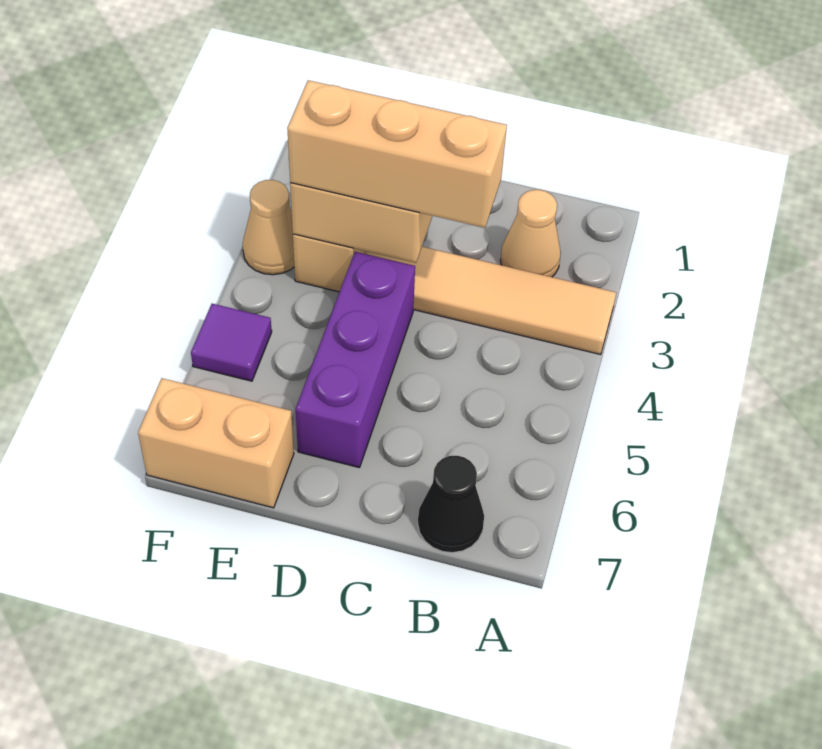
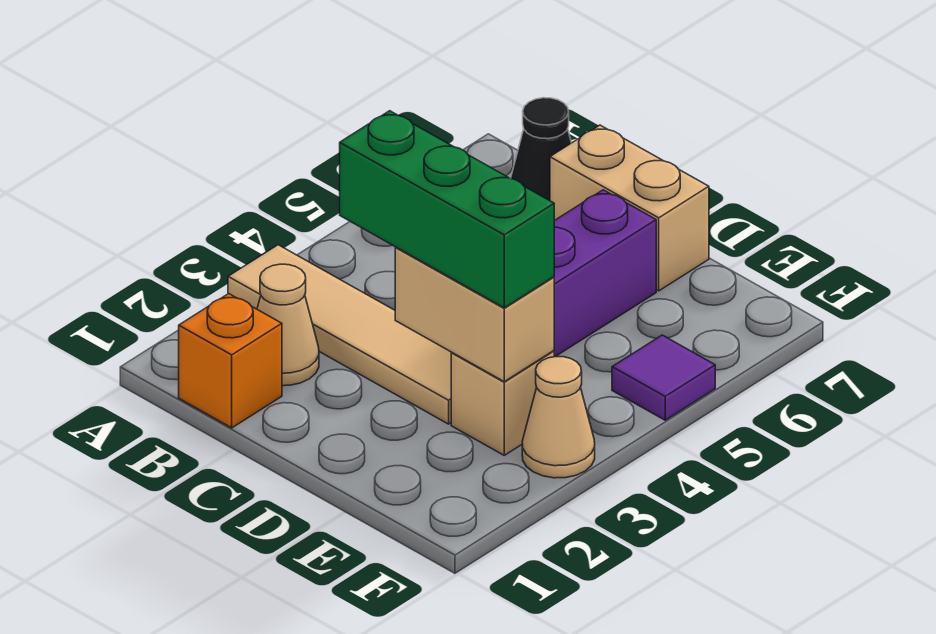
none -> orange brick B1 level 1
tan brick C3:E3 level 3 -> green brick C3:E3 level 3
tan brick E7:F7 level 1 -> tan brick C7:D7 level 1

